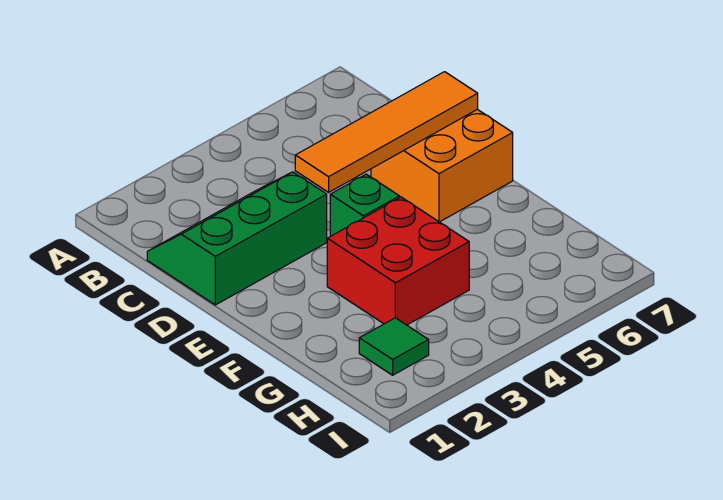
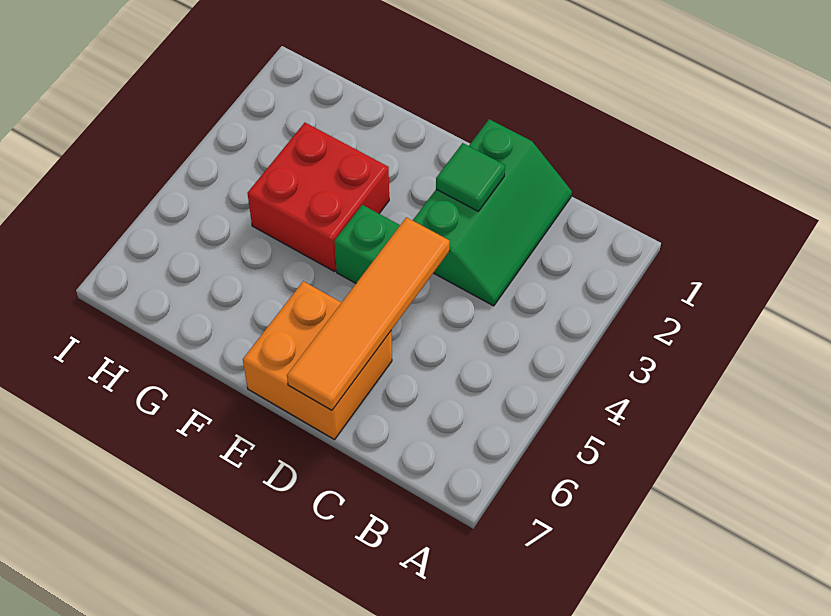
green tile H2 level 1 -> green tile D2 level 2

